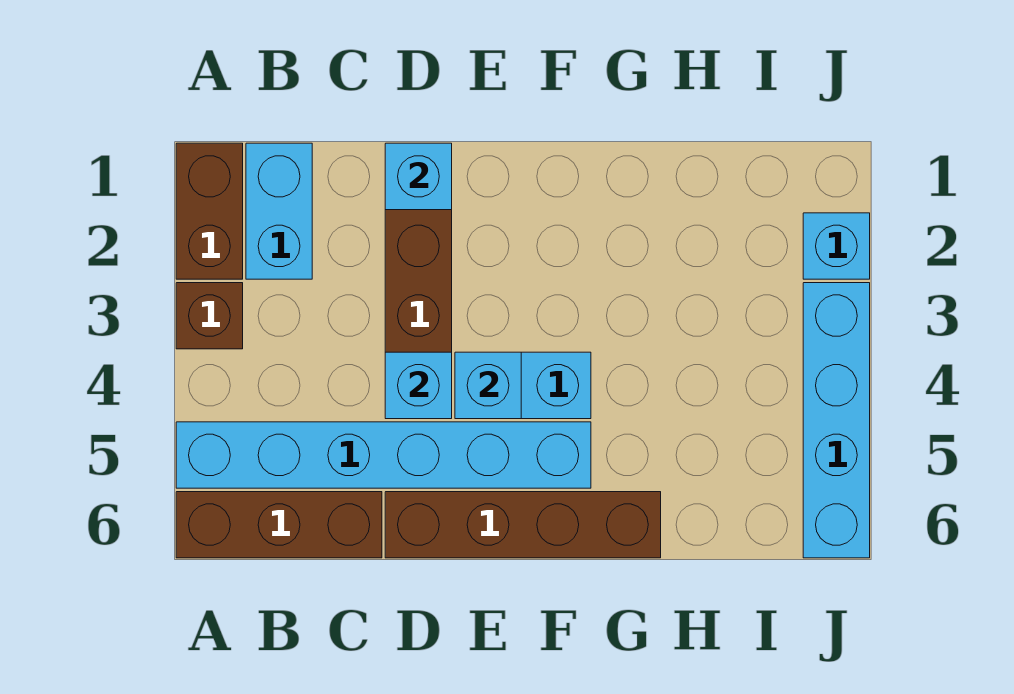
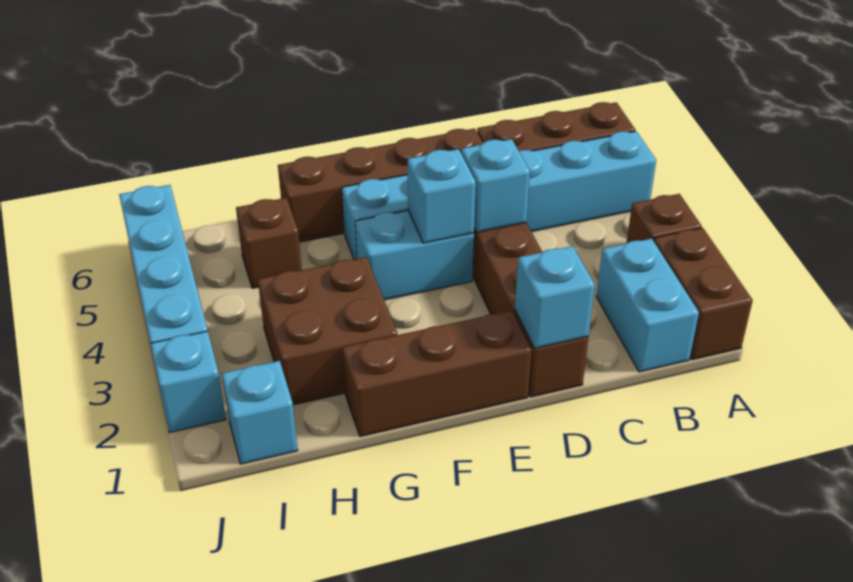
none -> brown brick E1:G1 level 1
none -> brown brick G2:H3 level 1
none -> brown brick H5 level 1
none -> cyan brick I1 level 1

